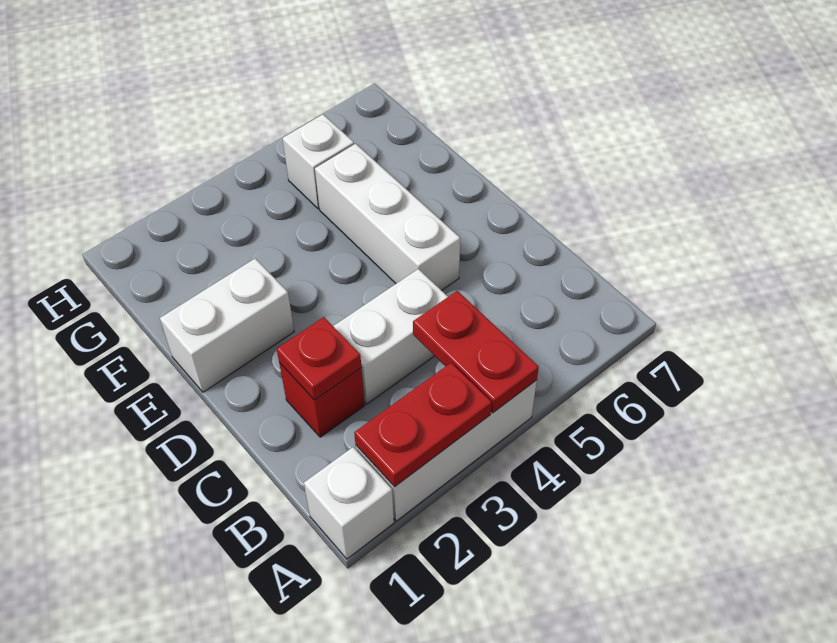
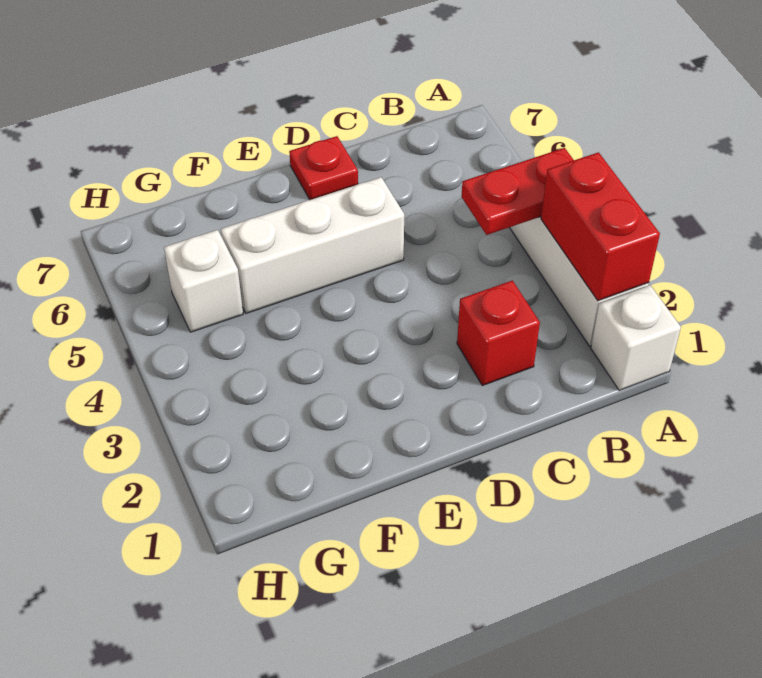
red plate A2:A3 level 2 -> red brick A2:A3 level 2
red plate C2 level 2 -> red plate D7 level 1
white brick C3:C4 level 1 -> none
white brick E1:E2 level 1 -> none

